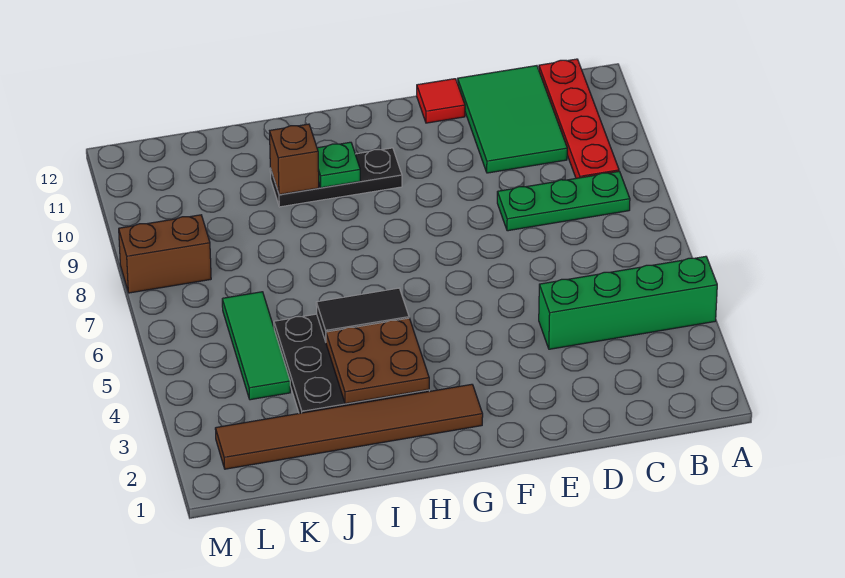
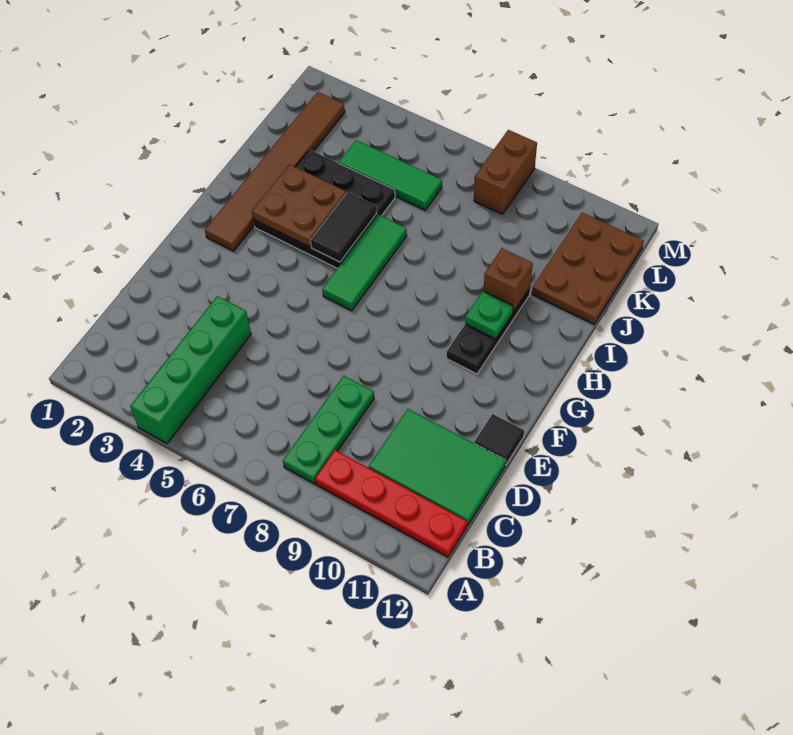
red tile E12 level 1 -> black tile E12 level 1
none -> green tile G6:I6 level 1
none -> brown plate J11:L12 level 1

